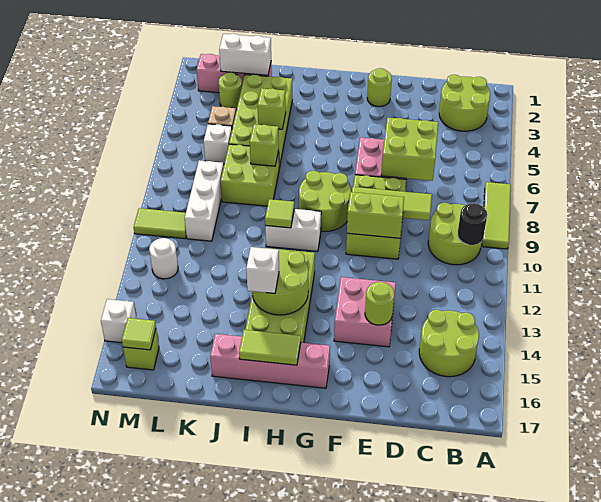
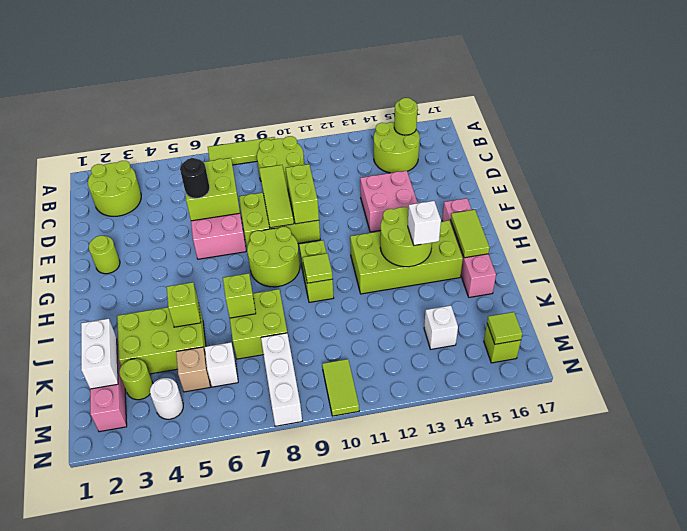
black round brick B10 level 2 -> black round brick E6 level 3
lime round brick E14 level 2 -> lime round brick B15 level 2
white brick H10:I10 level 1 -> lime brick H10:I10 level 1
lime brick J3:K6 level 1 -> lime brick J3:K5 level 1
white brick L8:L10 level 1 -> white brick L8:N8 level 1
white round brick M12 level 1 -> white round brick M4 level 1
white brick N15 level 1 -> white brick L14 level 1

